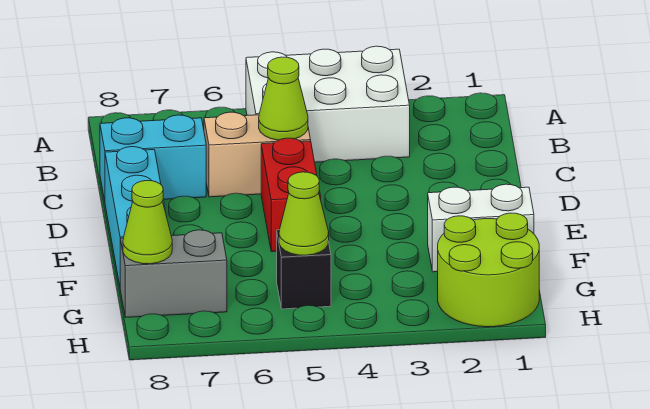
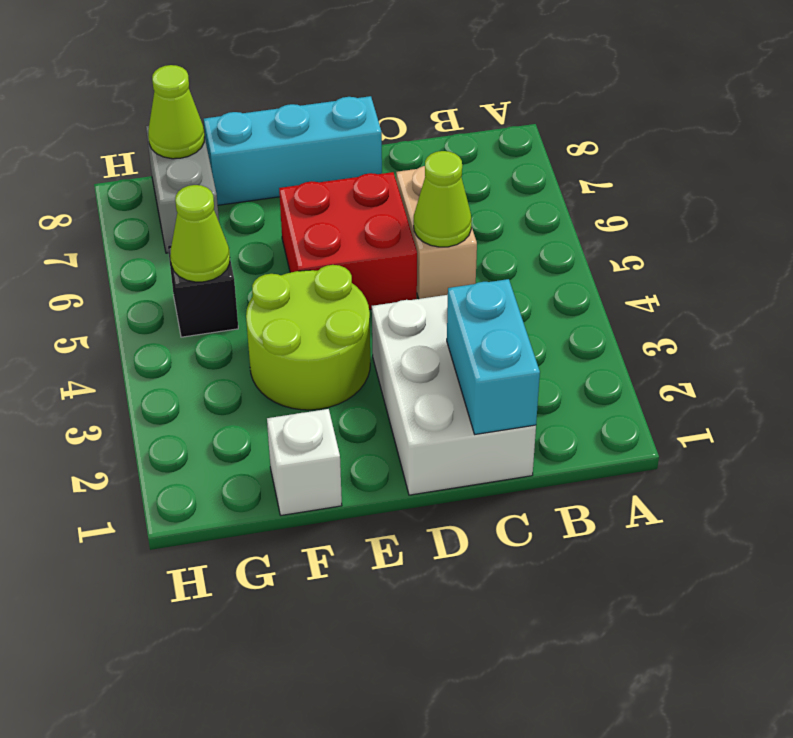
white brick A3:B5 level 1 -> white brick C1:D3 level 1
cyan brick C7:C8 level 1 -> cyan brick C1:C2 level 2
red brick D5:E5 level 1 -> red brick D5:E6 level 1
white brick F1:F2 level 1 -> white brick F1 level 1
lime round brick G1:H2 level 1 -> lime round brick E3:F4 level 1

